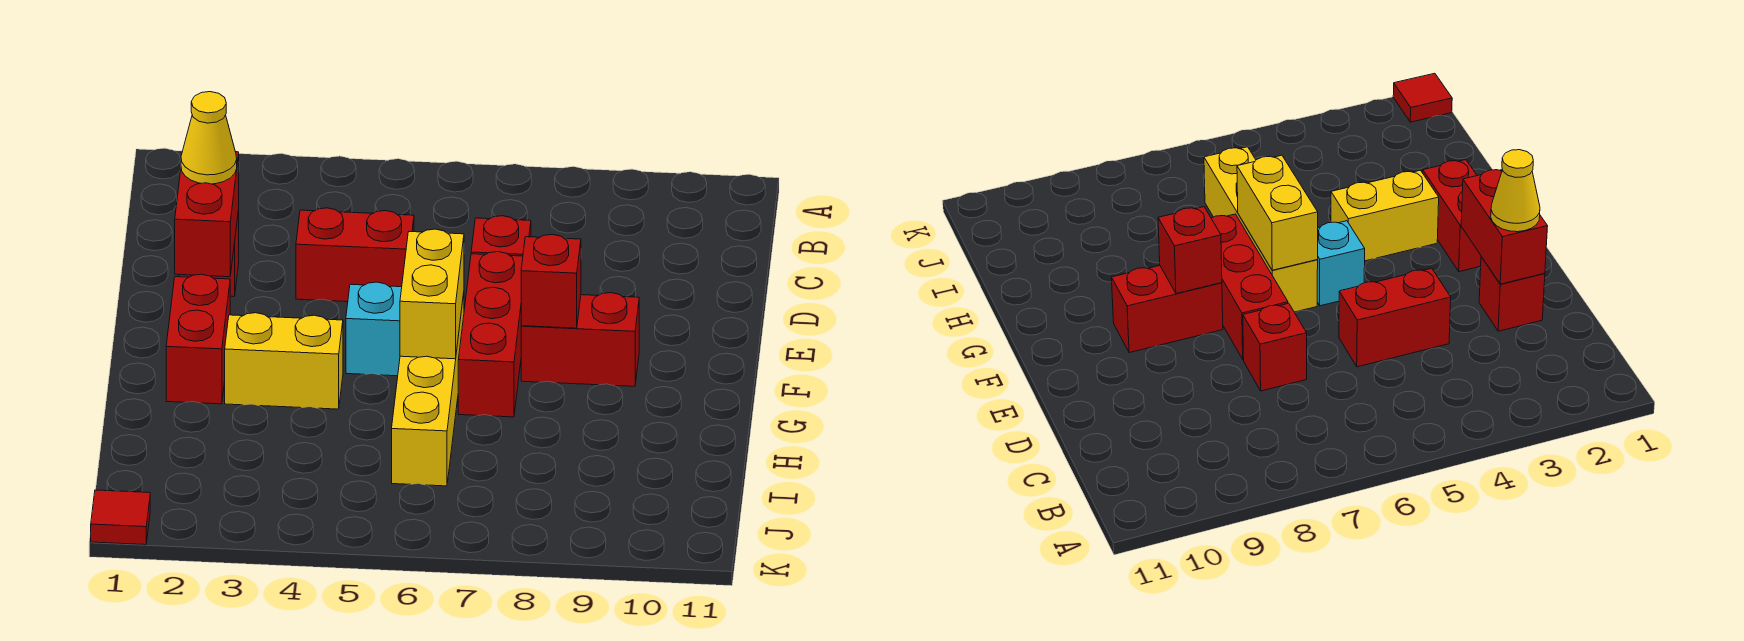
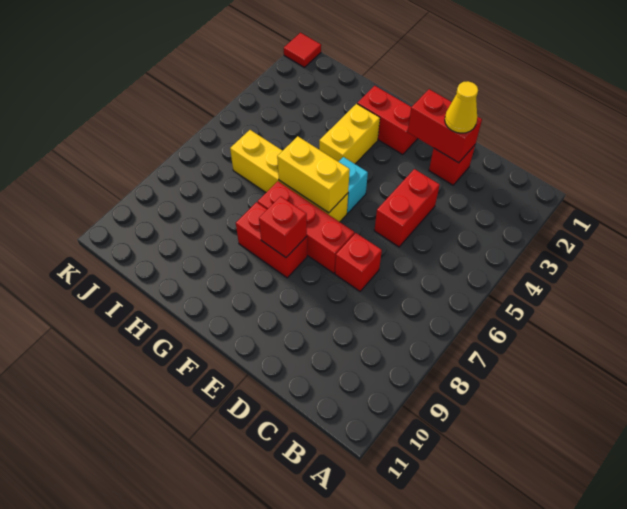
red brick F8:F9 level 1 -> red brick F8:G8 level 1

